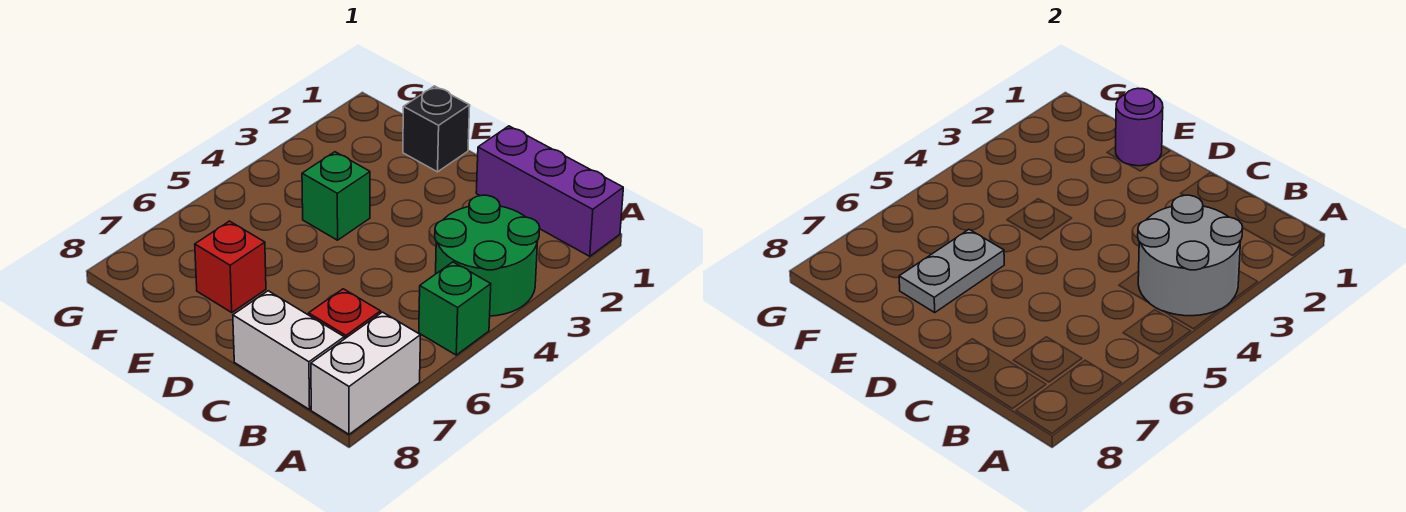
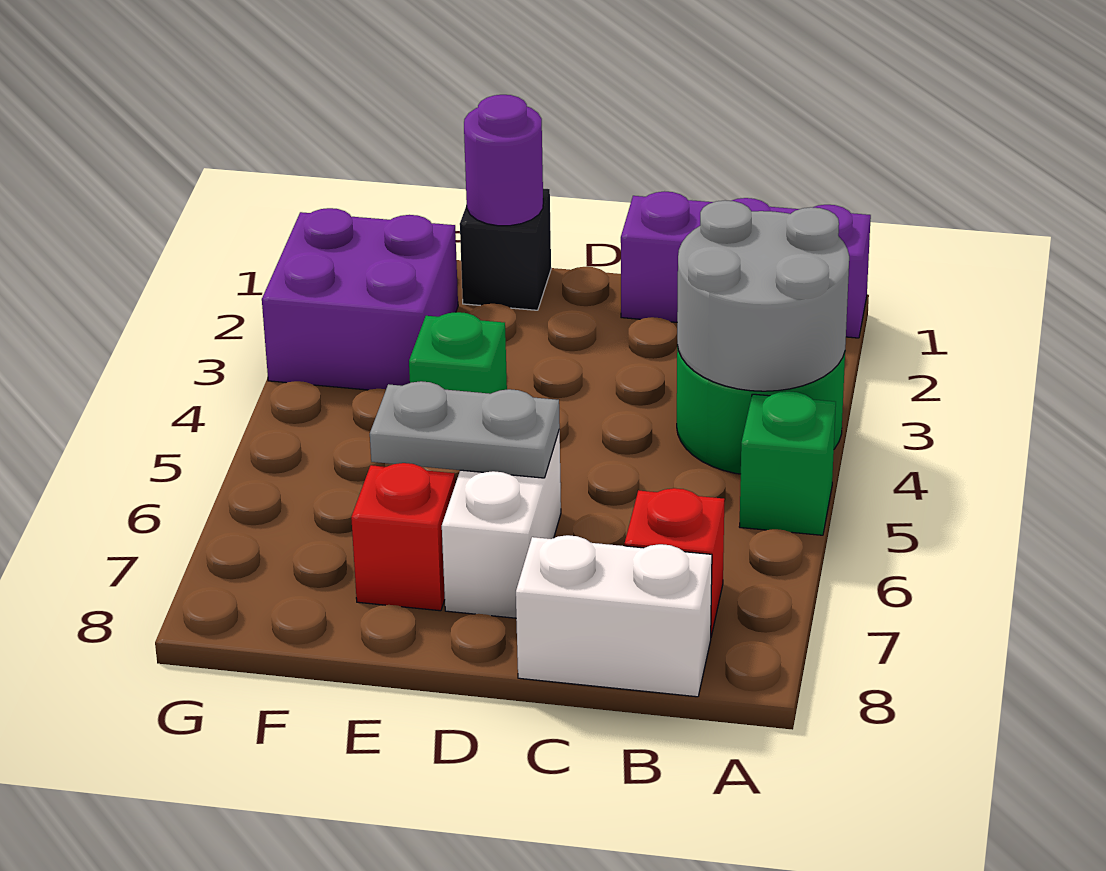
white brick A7:A8 level 1 -> white brick D6:D7 level 1
grey plate E6:E7 level 2 -> grey plate D6:E6 level 2
none -> purple brick F2:G3 level 1

